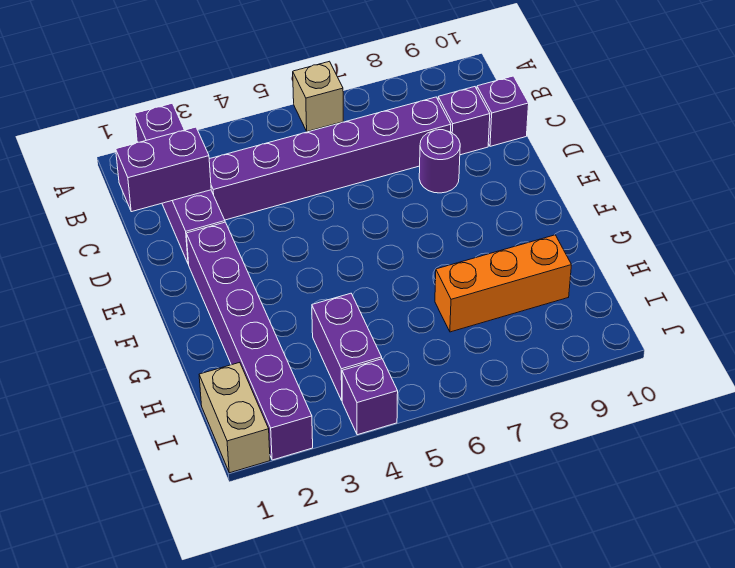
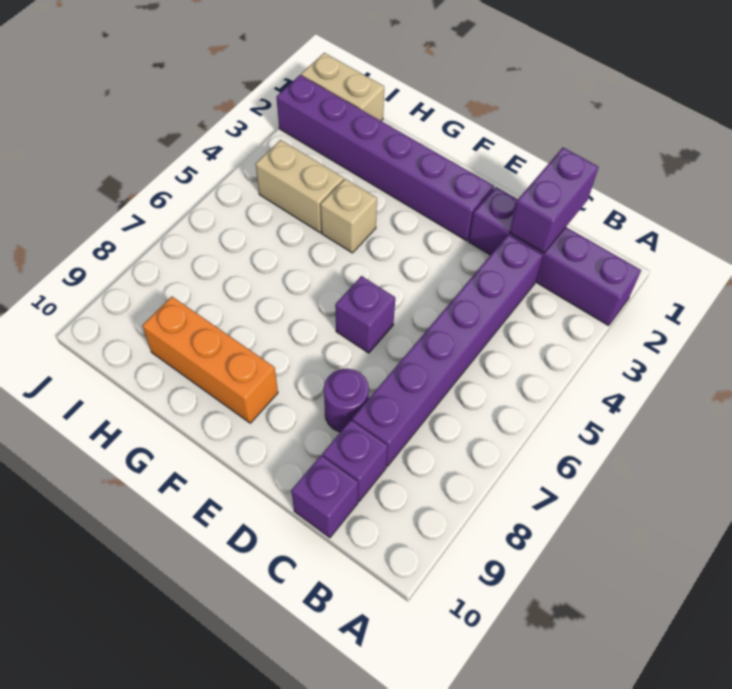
tan brick A6 level 1 -> tan brick G4 level 1
purple brick H4:I4 level 1 -> tan brick H4:I4 level 1
orange brick H7:H9 level 1 -> orange brick F9:H9 level 1
purple brick J4 level 1 -> purple brick E6 level 1

